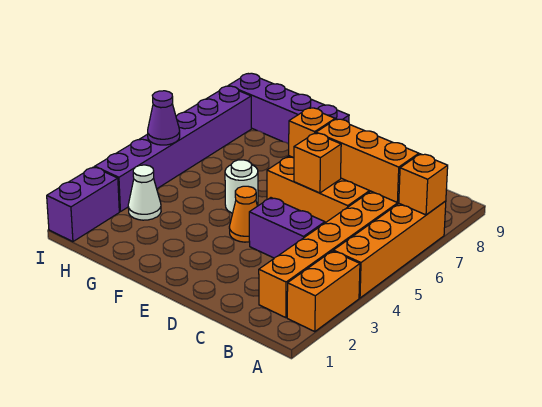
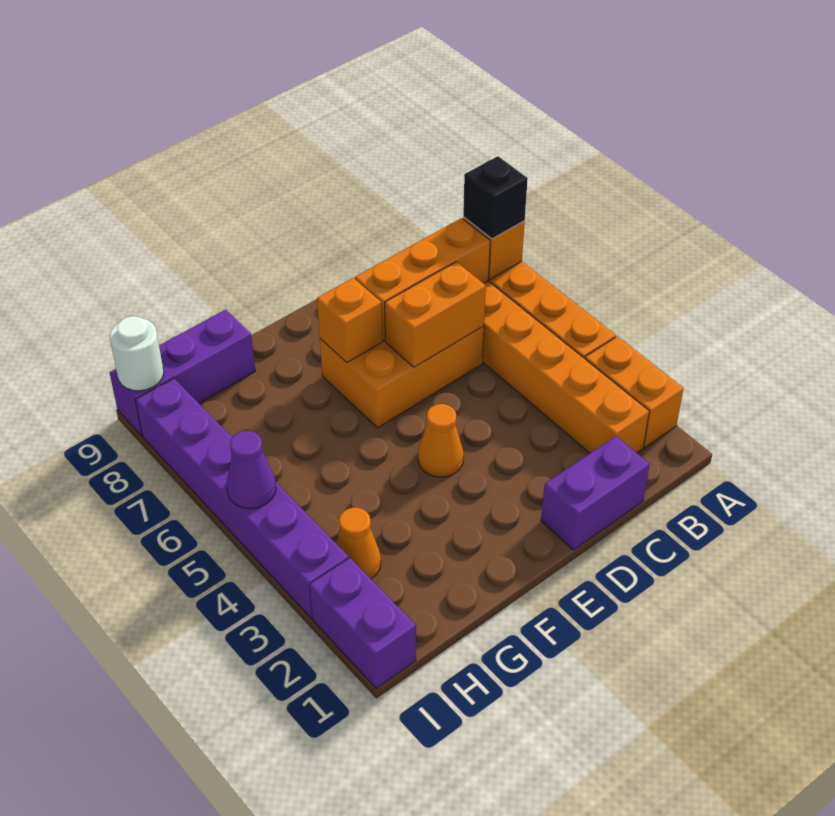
none -> black brick A7 level 3
purple brick C4:D4 level 1 -> purple brick C1:D1 level 1
orange brick D6 level 2 -> orange brick C6:D6 level 2
white round brick F5 level 1 -> white round brick I9 level 2
purple brick F9:I9 level 1 -> purple brick G9:I9 level 1
white cone H3 level 1 -> orange cone H3 level 1

